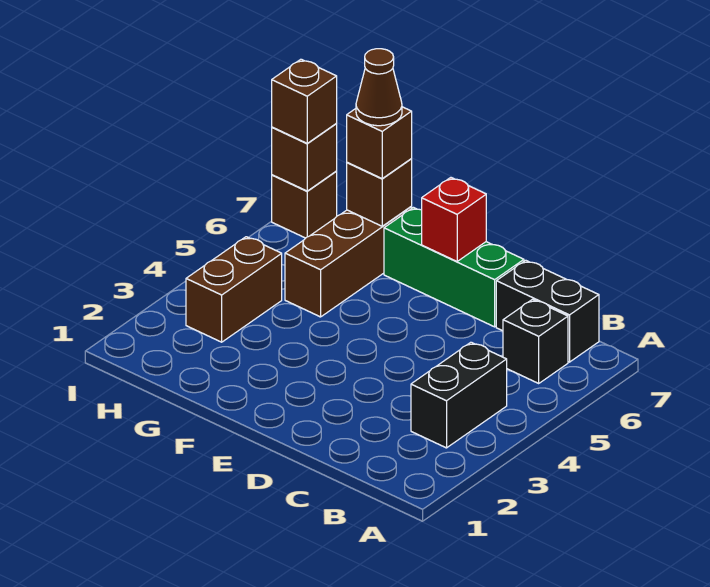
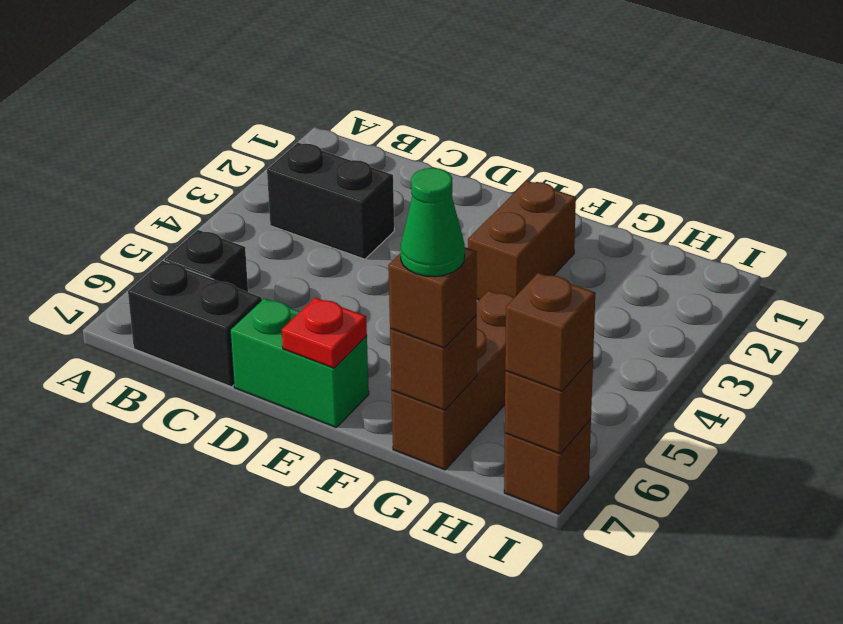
black brick B3:B4 level 1 -> black brick B3:C3 level 1
green brick D7:F7 level 1 -> green brick D7:E7 level 1
red brick E7 level 2 -> red plate E7 level 2
brown cone G7 level 4 -> green cone G7 level 4
brown brick H3:H4 level 1 -> brown brick F2:F3 level 1

